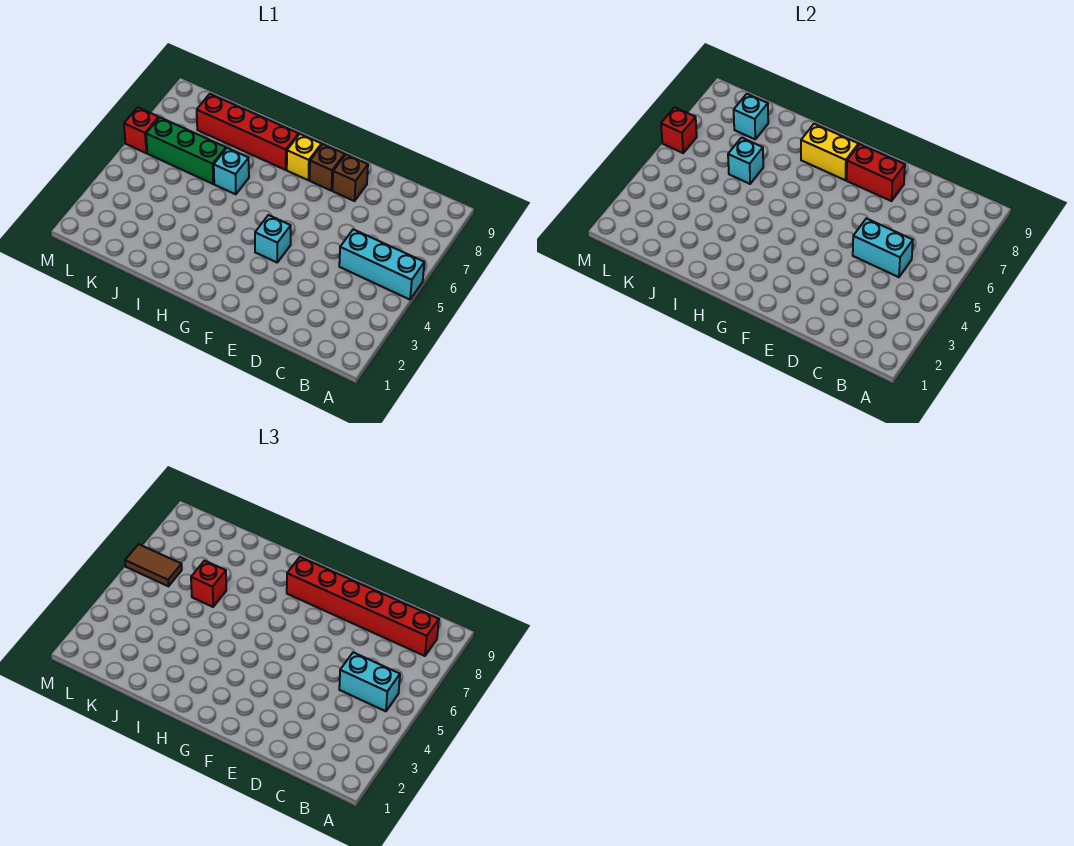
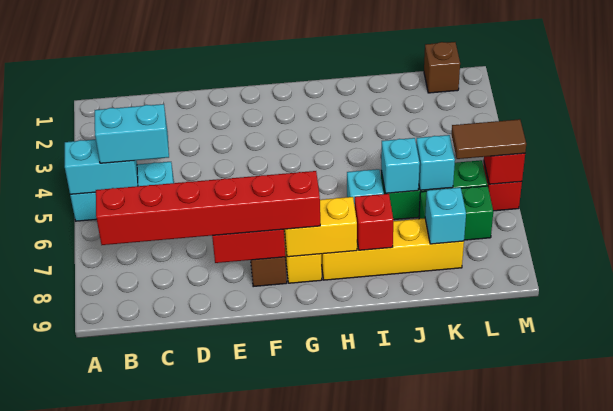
cyan brick C5:D5 level 2 -> cyan brick A5:B5 level 2
brown brick E8 level 1 -> brown brick L1 level 1
cyan brick F4 level 1 -> cyan brick K6 level 2
red brick H8:K8 level 1 -> yellow brick H8:K8 level 1
red brick J6 level 3 -> red brick I8 level 2
none -> green brick K7:L7 level 1

